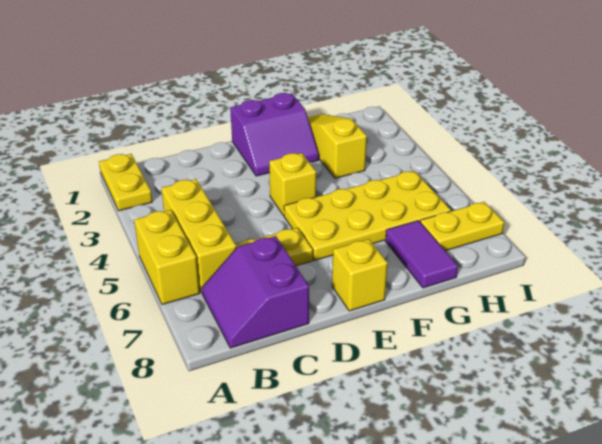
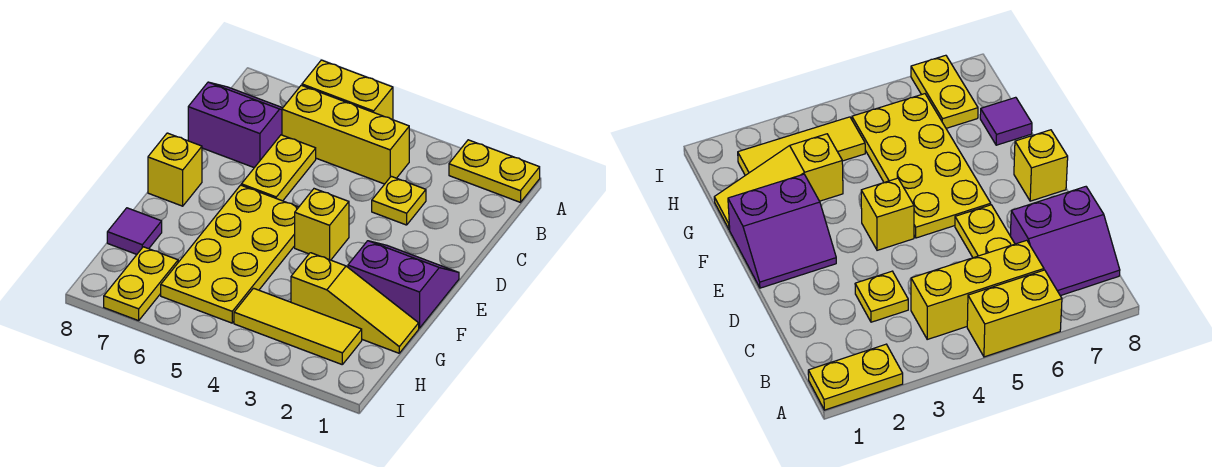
none -> yellow plate C3 level 1
purple slope E1:F2 level 1 top 1 -> purple slope E1:F2 level 1 top F
purple tile G7:G8 level 1 -> purple tile G8 level 1
none -> yellow tile H2:H4 level 1

